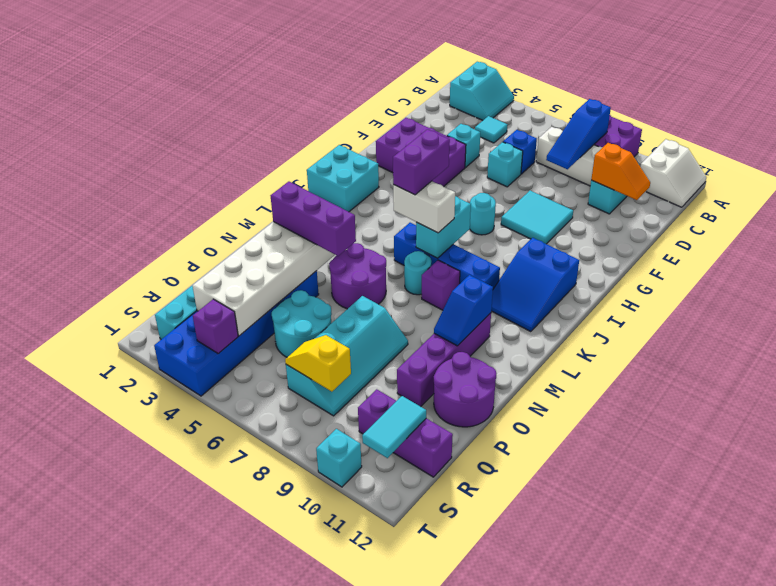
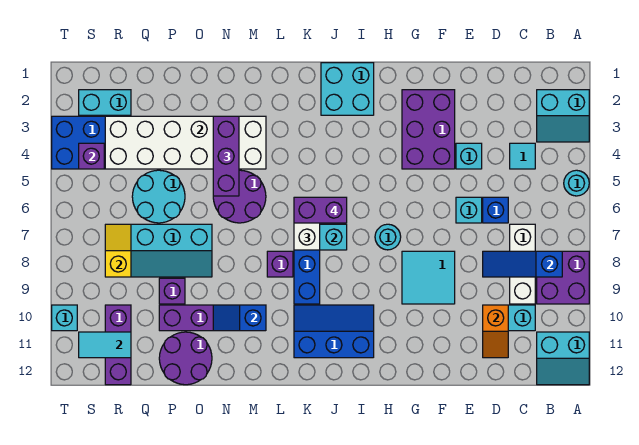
white slope A11:B12 level 1 top 11 -> cyan slope A11:B12 level 1 top 11
blue slope I10:K11 level 1 top I -> blue slope I10:K11 level 1 top 11
cyan round brick L7 level 1 -> cyan round brick A5 level 1
none -> purple brick P9 level 1

